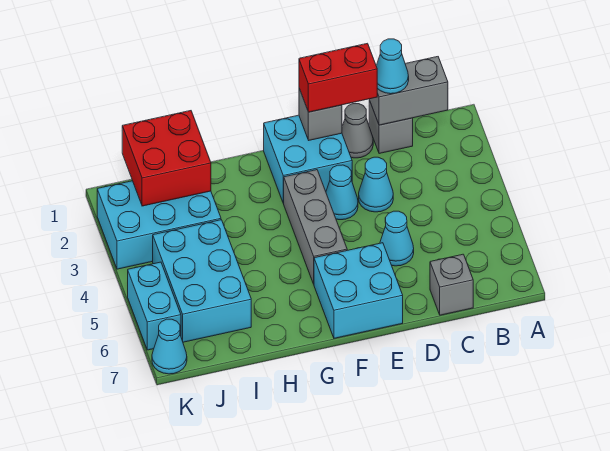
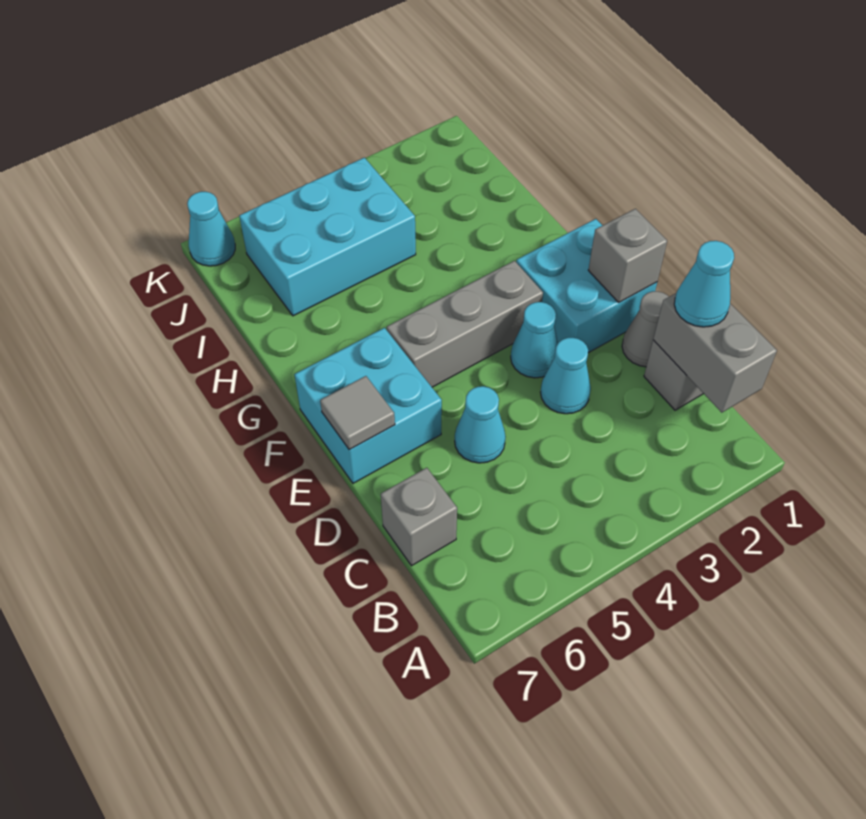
red brick D1:E1 level 3 -> none
none -> grey tile E7 level 2
red brick I1:J2 level 2 -> none
cyan brick I2:K3 level 1 -> none
cyan brick K5:K6 level 1 -> none

